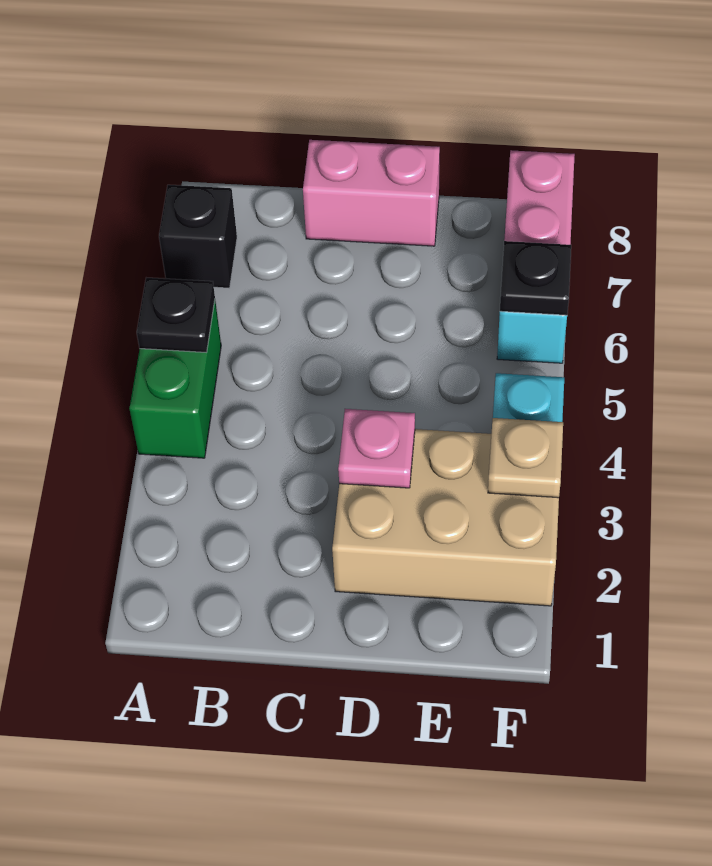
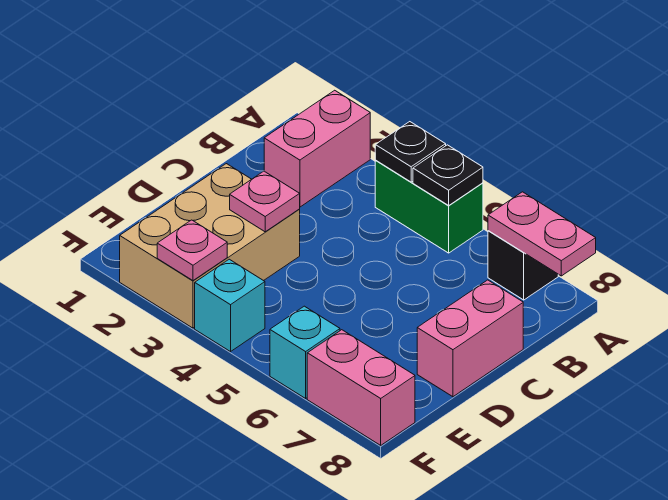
none -> pink brick A2:B2 level 1
none -> pink plate A7:A8 level 2
tan plate F3 level 2 -> pink plate F3 level 2
black plate F6 level 2 -> black plate A4 level 2

